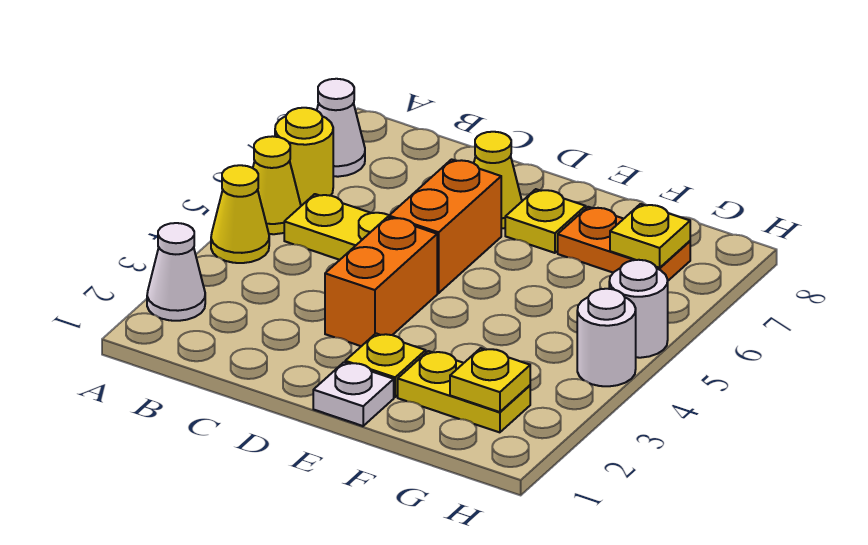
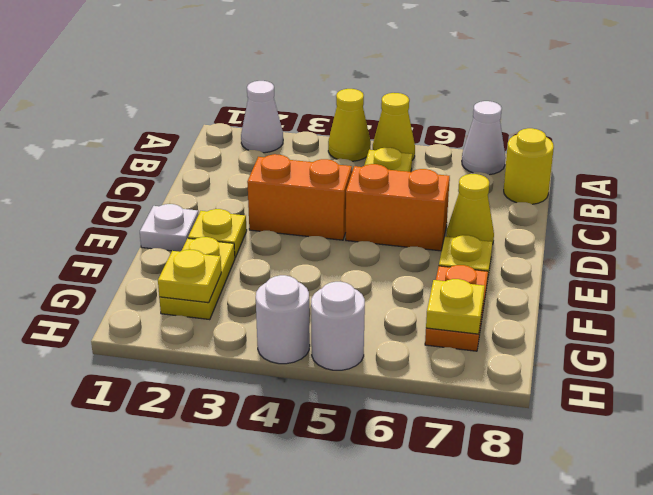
yellow round brick A6 level 1 -> yellow round brick B8 level 1

